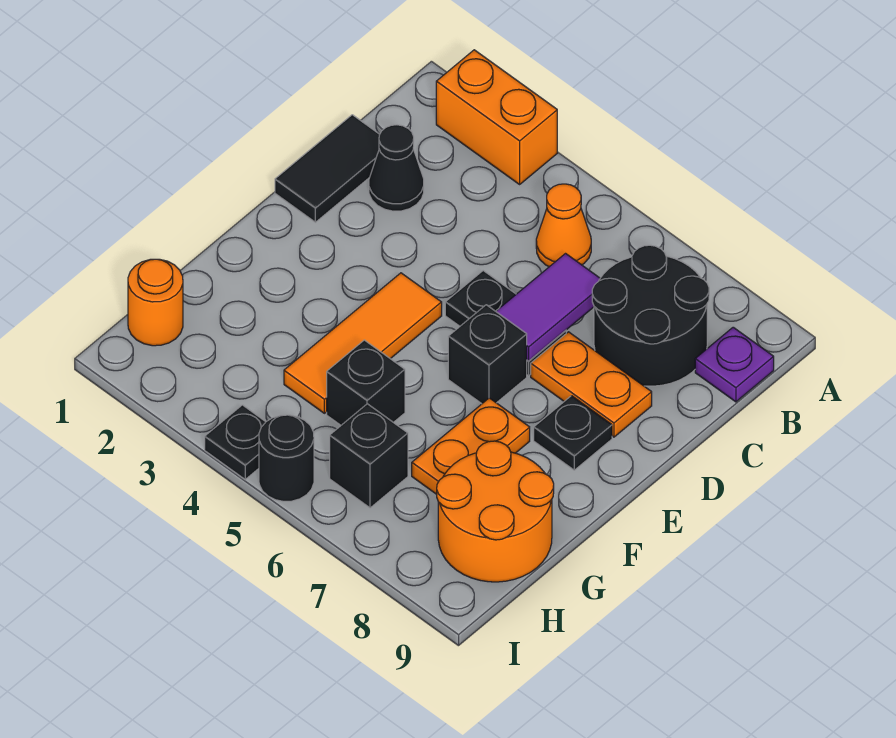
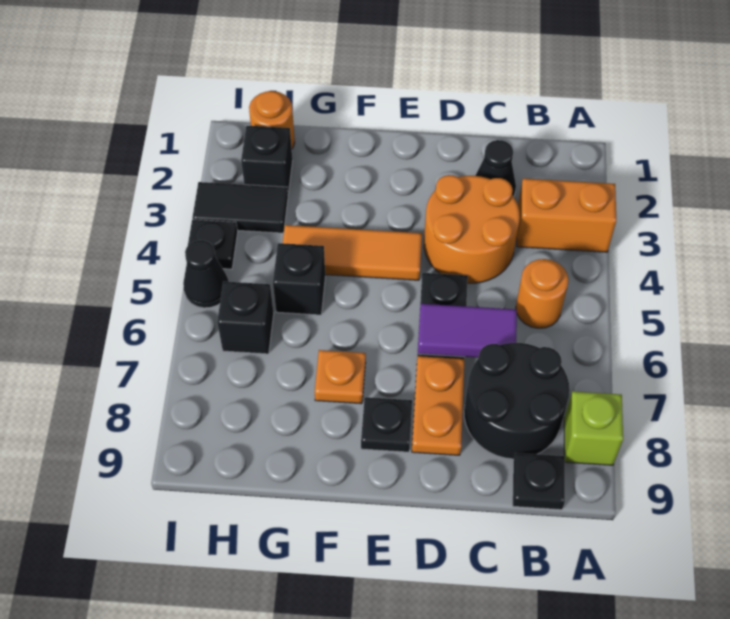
orange brick A2:A3 level 1 -> orange brick A3:B3 level 1
none -> lime brick A8 level 1
orange cone B5 level 1 -> orange round brick B5 level 1
purple plate B9 level 1 -> black plate B9 level 1
black tile C1:D1 level 1 -> black tile H3:I3 level 1
black brick E6 level 1 -> black brick H2 level 1
orange plate F7:G7 level 1 -> orange plate F7 level 1
orange round brick G8:H9 level 1 -> orange round brick C3:D4 level 1
black round brick I5 level 1 -> black cone I5 level 1

